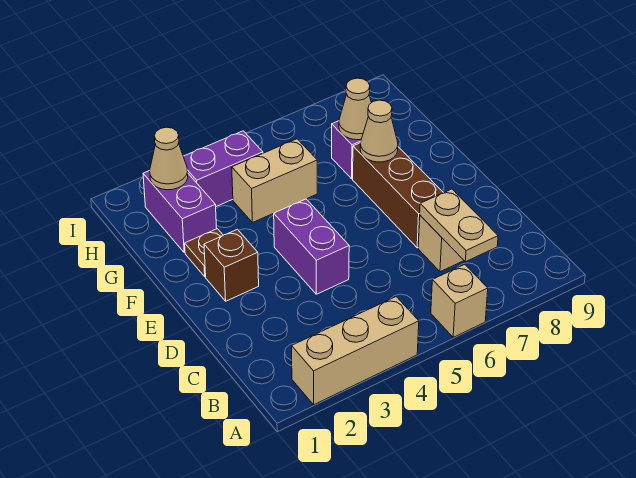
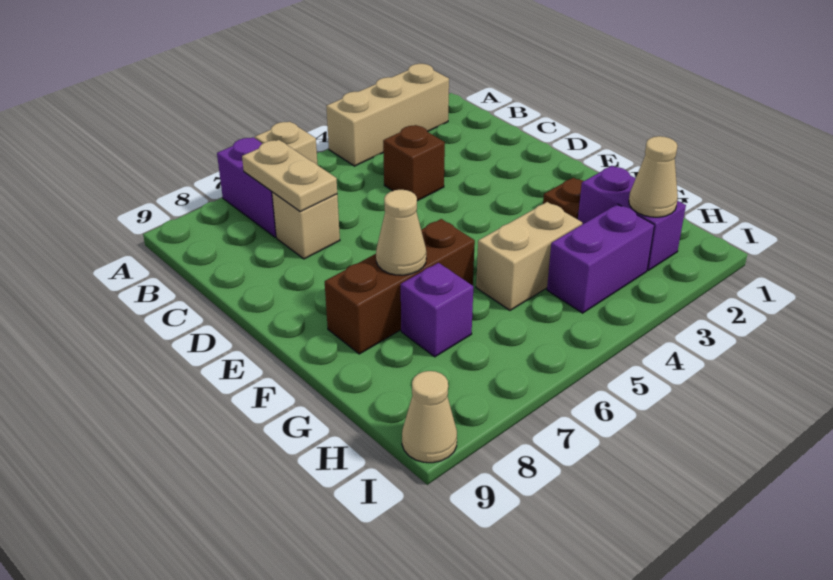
purple brick D4:E4 level 1 -> purple brick A7:B7 level 1
brown brick D7:F7 level 1 -> brown brick F6:F8 level 1
brown brick E2 level 1 -> brown brick C4 level 1
tan cone G7 level 2 -> tan cone I9 level 1

